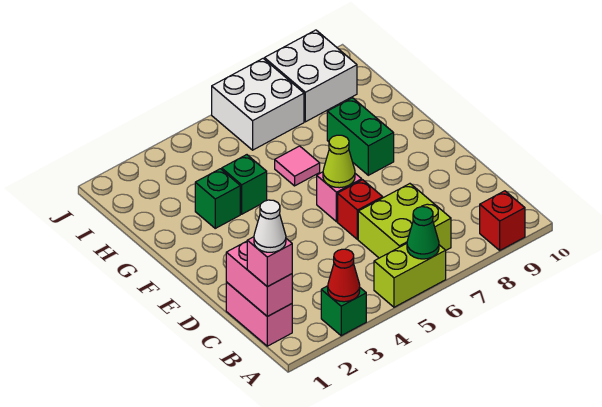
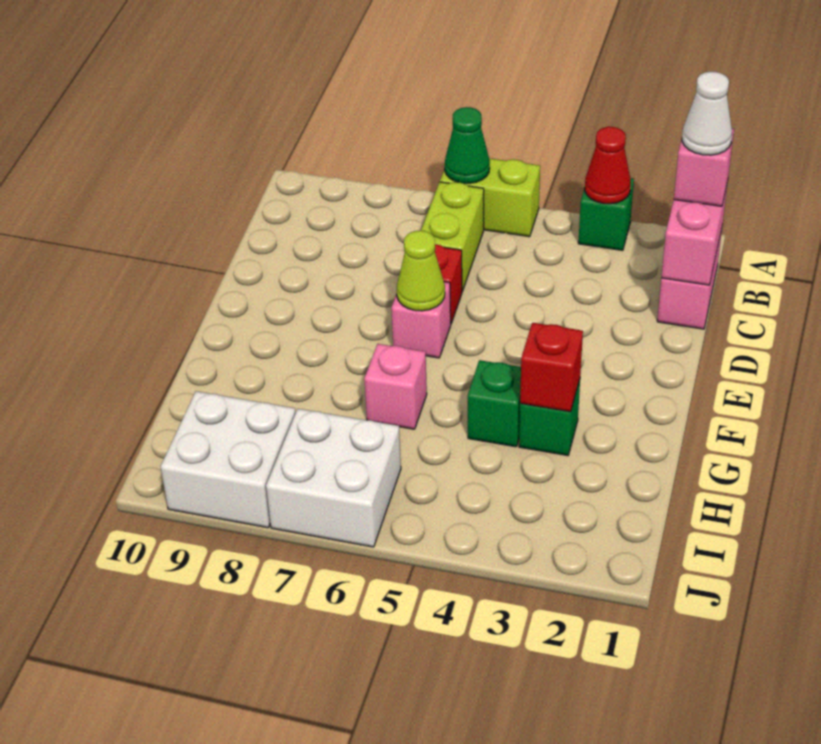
red brick A9 level 1 -> red brick G3 level 2
lime brick B6:C7 level 1 -> lime brick B6:C6 level 1
green brick F8:G8 level 1 -> none
pink tile G6 level 1 -> pink brick G6 level 1

